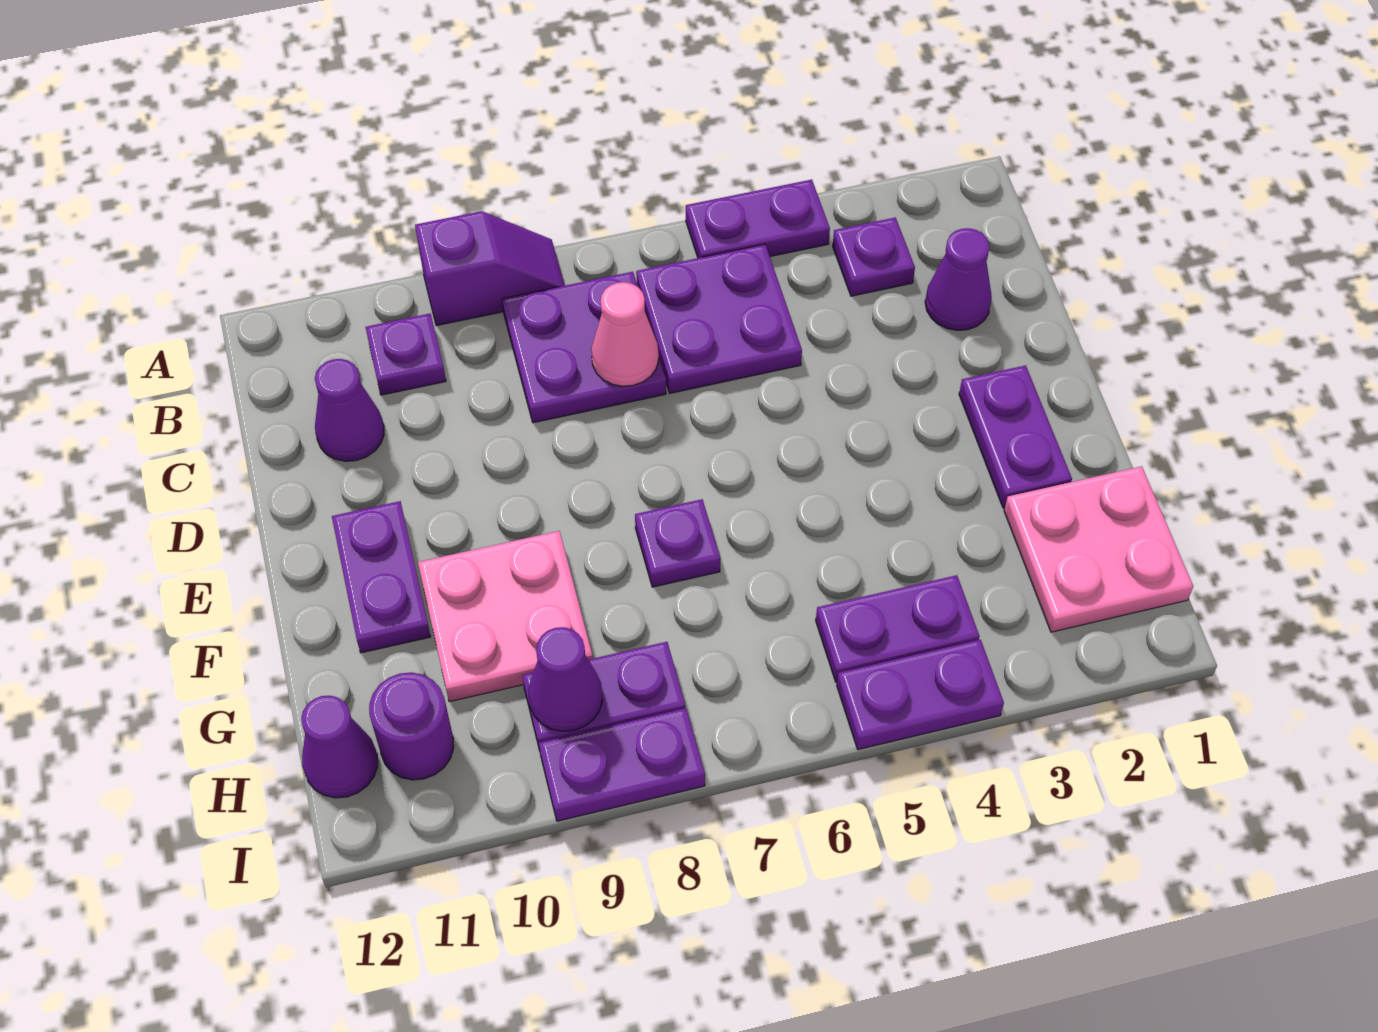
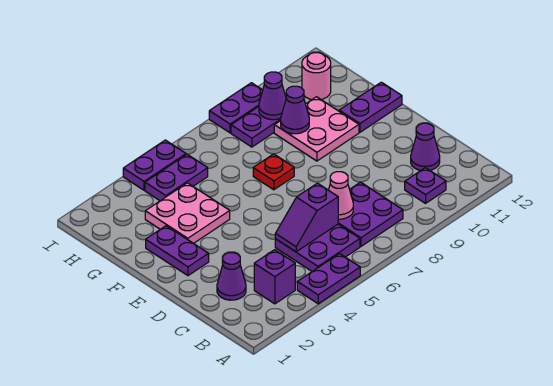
purple slope A8:A9 level 1 top 9 -> purple slope C5:C6 level 2 top 6
purple plate B3 level 1 -> purple brick B3 level 1
purple plate E11:F11 level 1 -> purple plate F11:F12 level 1
purple plate F7 level 1 -> red plate F7 level 1
pink plate G1:H2 level 1 -> pink plate F3:G4 level 1
purple round brick H11 level 1 -> pink round brick H11 level 1
purple cone H12 level 1 -> purple cone G9 level 2

